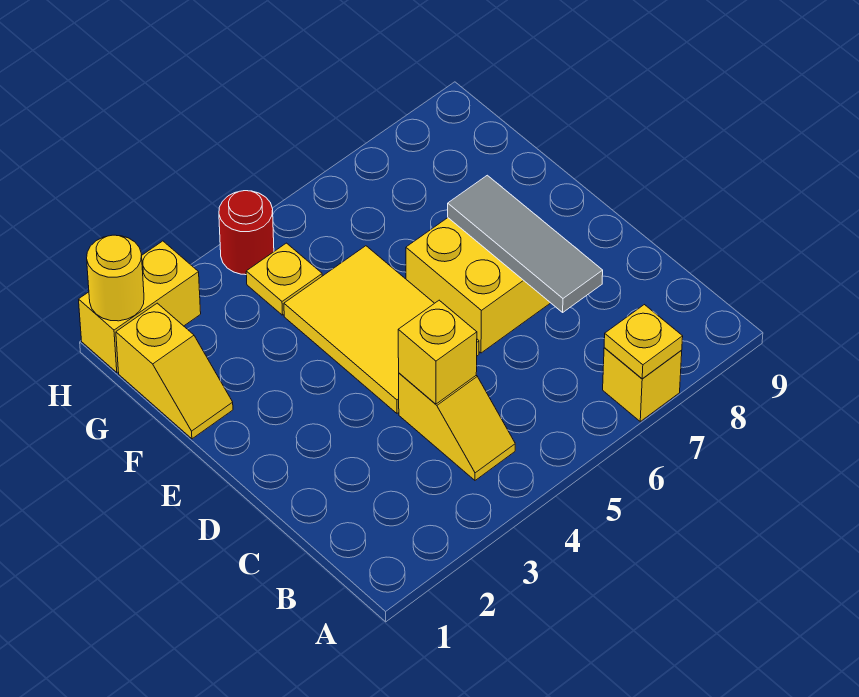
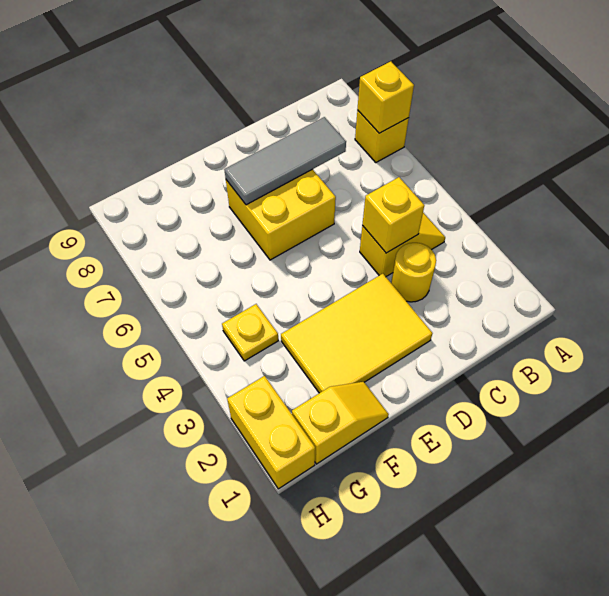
yellow plate A7 level 2 -> yellow brick A7 level 2
yellow tile D4:F5 level 1 -> yellow tile D2:F3 level 1
yellow round brick H1 level 2 -> yellow round brick C3 level 1
red round brick H4 level 1 -> none

